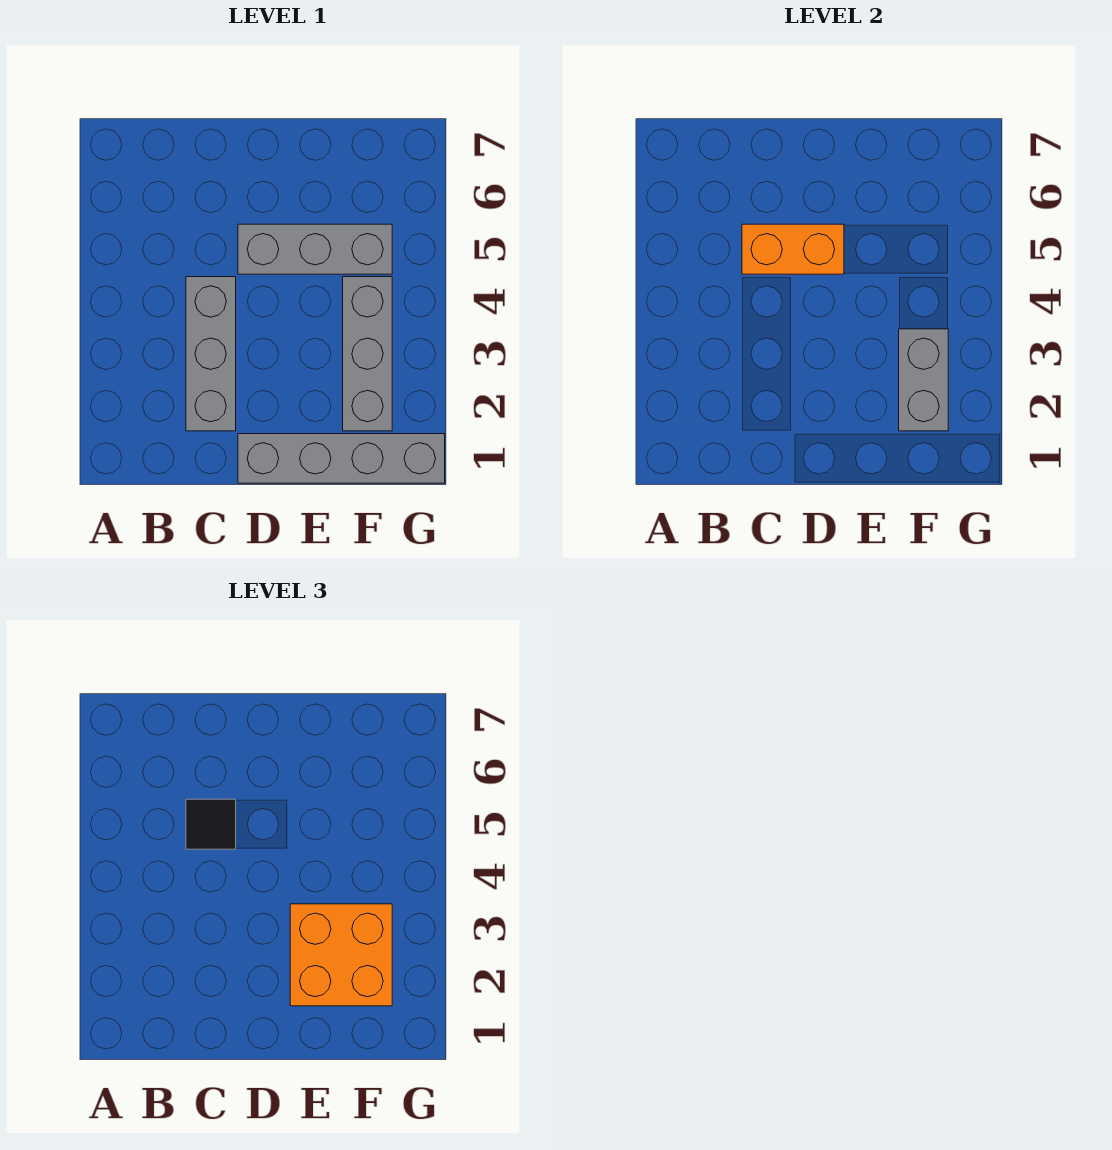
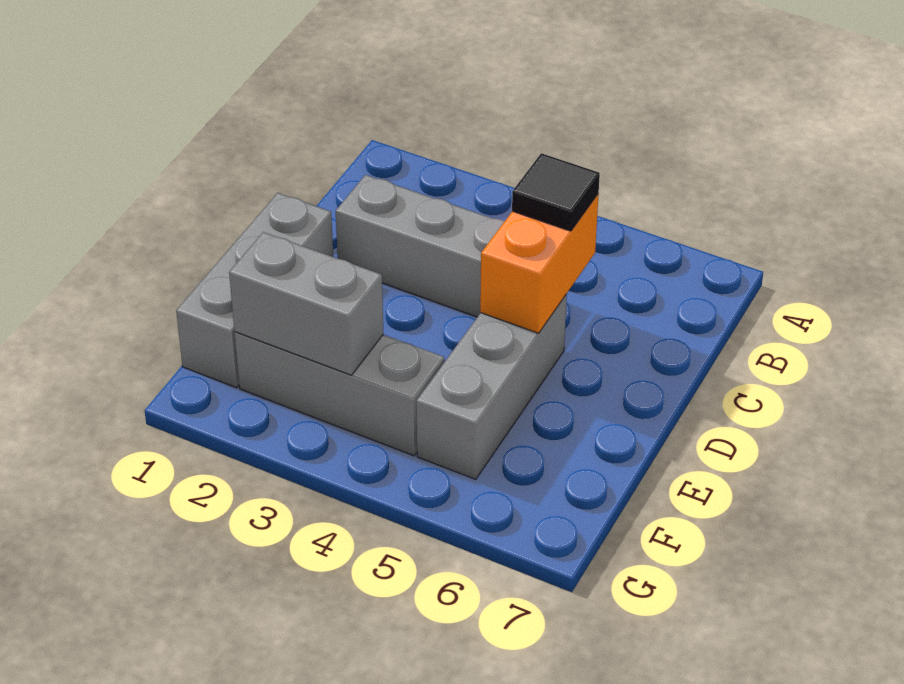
grey brick D1:G1 level 1 -> grey brick D1:F1 level 1
orange brick E2:F3 level 3 -> none

